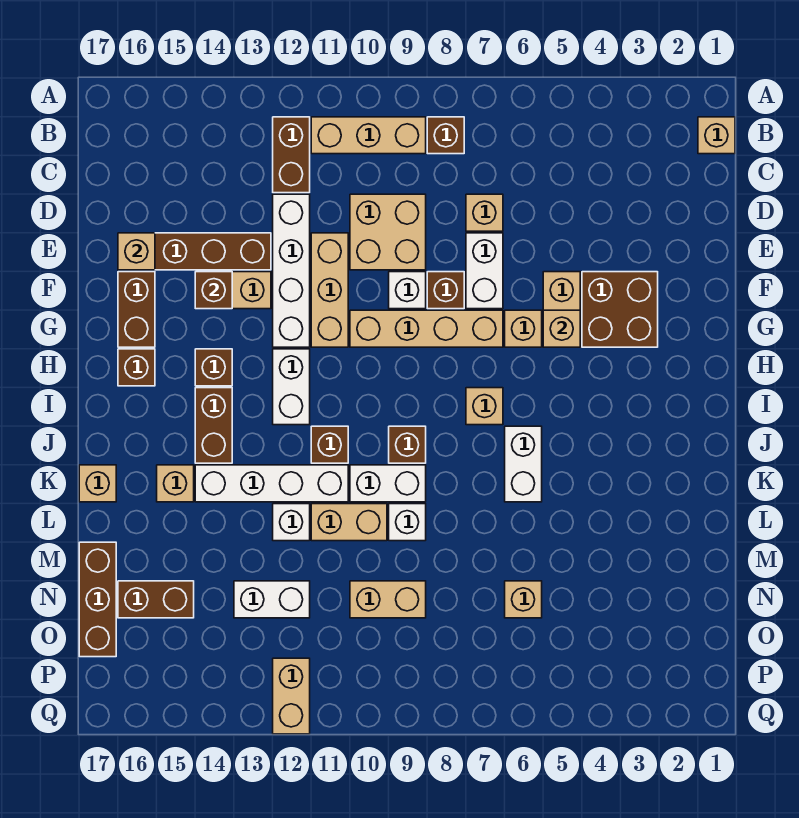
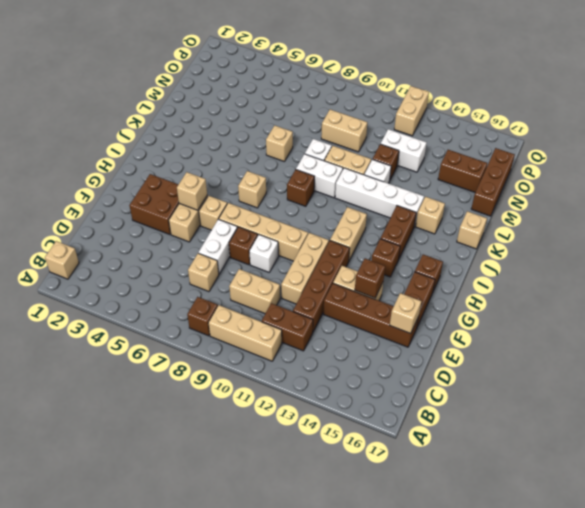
brown brick B12:C12 level 1 -> brown brick C11:C12 level 1
tan brick D9:E10 level 1 -> tan brick D9:D10 level 1
white brick D12:G12 level 1 -> brown brick D12:G12 level 1
white brick H12:I12 level 1 -> tan brick H12:I12 level 1
white brick J6:K6 level 1 -> none
brown brick J11 level 1 -> brown brick M12 level 1
tan brick N6 level 1 -> tan brick L7 level 1

